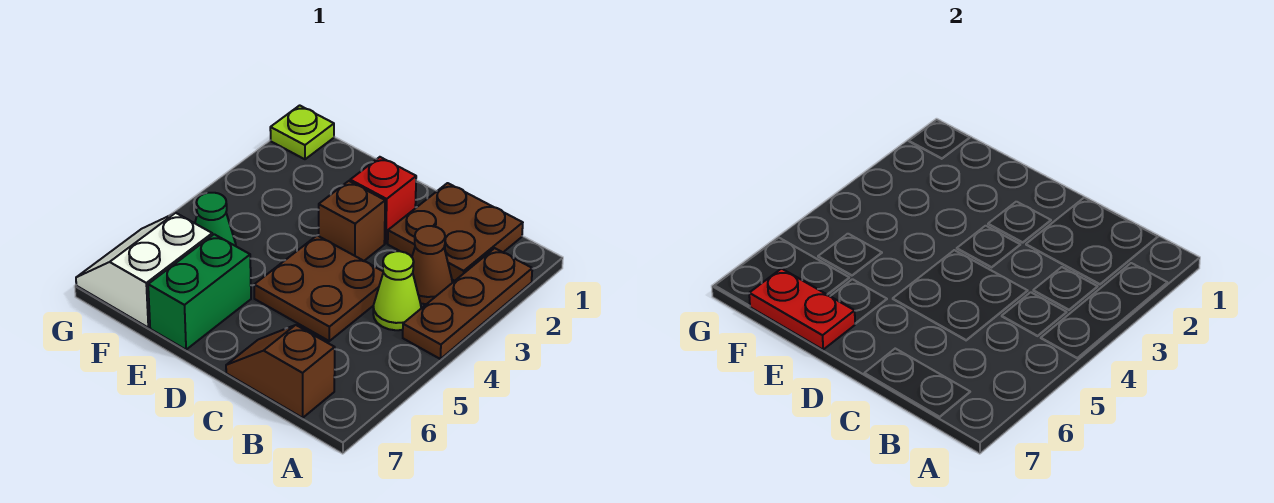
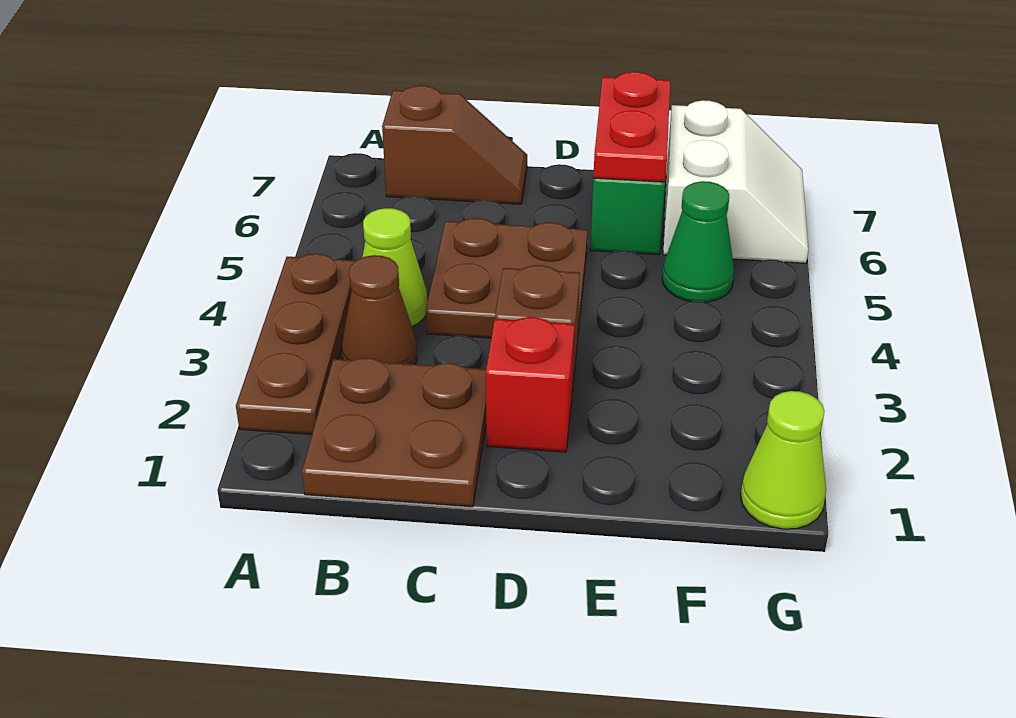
red plate E7:F7 level 2 -> red plate E6:E7 level 2
lime plate G1 level 1 -> lime cone G1 level 1

